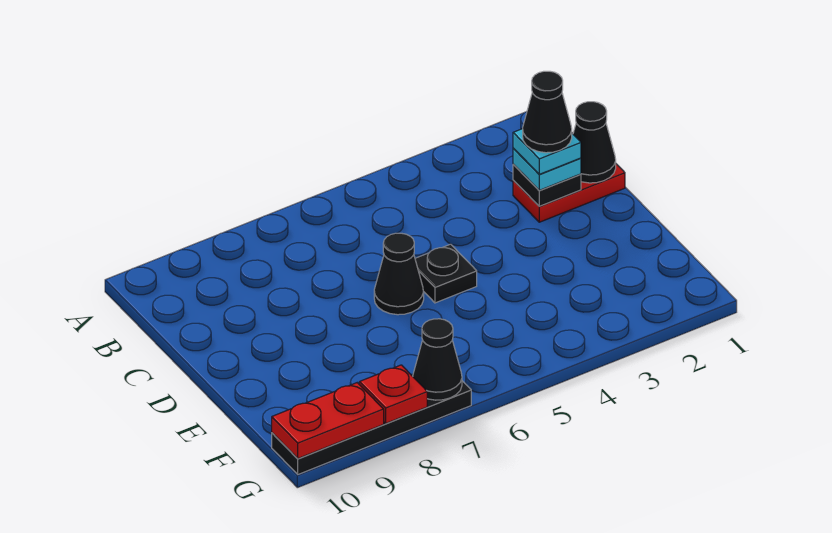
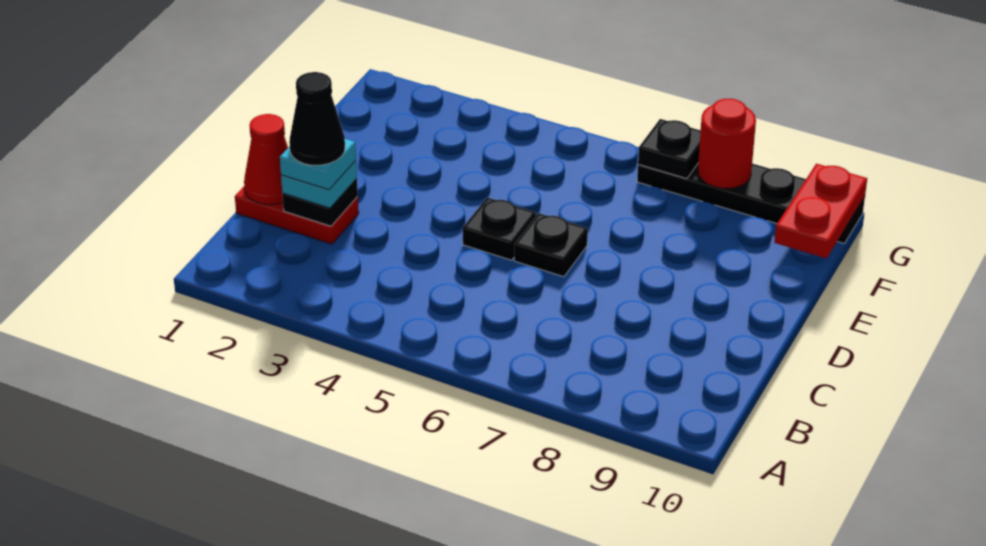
black cone C1 level 2 -> red cone C1 level 2
black cone D6 level 1 -> black plate D6 level 1
black cone G7 level 2 -> black plate G7 level 2
red plate G8 level 2 -> red round brick G8 level 2
red plate G9:G10 level 2 -> red plate F10:G10 level 2

